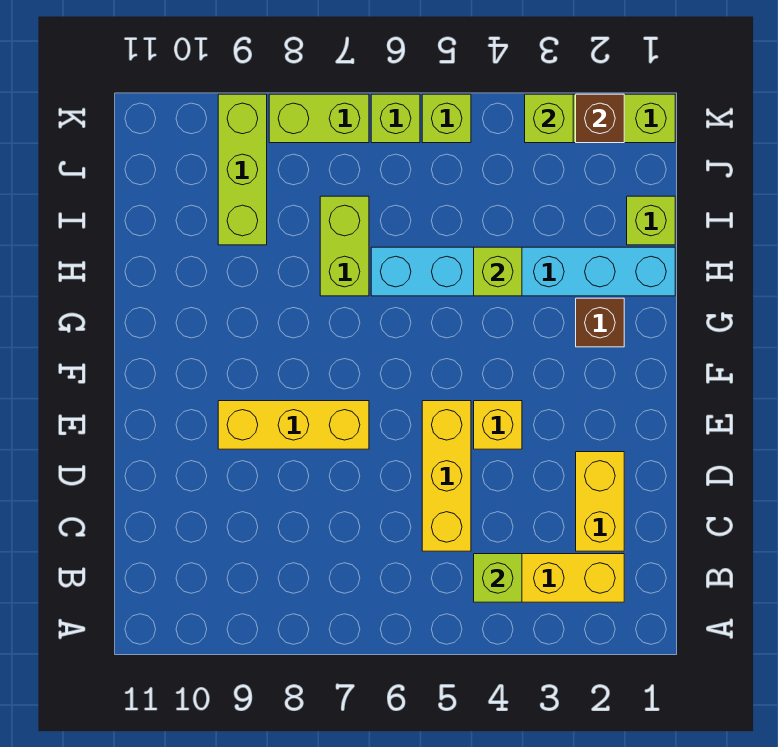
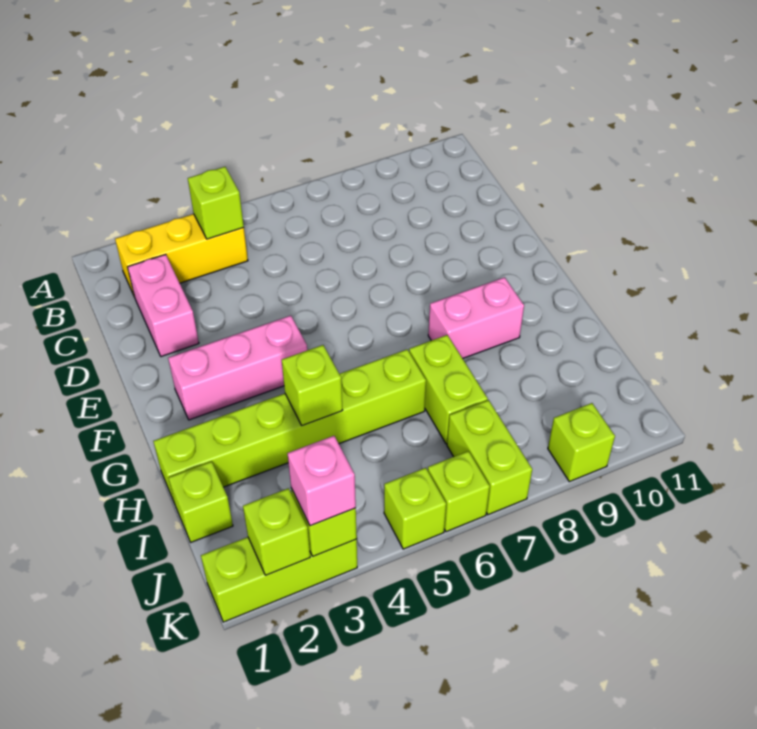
yellow brick C2:D2 level 1 -> pink brick C2:D2 level 1
yellow brick C5:E5 level 1 -> none
yellow brick E4 level 1 -> none
yellow brick E7:E9 level 1 -> none
none -> pink brick F2:F4 level 1
brown brick G2 level 1 -> none
none -> pink brick G8:G9 level 1
cyan brick H1:H6 level 1 -> lime brick H1:H6 level 1
lime brick I9:K9 level 1 -> lime brick K9 level 1
brown brick K2 level 2 -> lime brick K2 level 2
none -> pink brick K3 level 3
lime brick K7:K8 level 1 -> lime brick J7:K7 level 1

